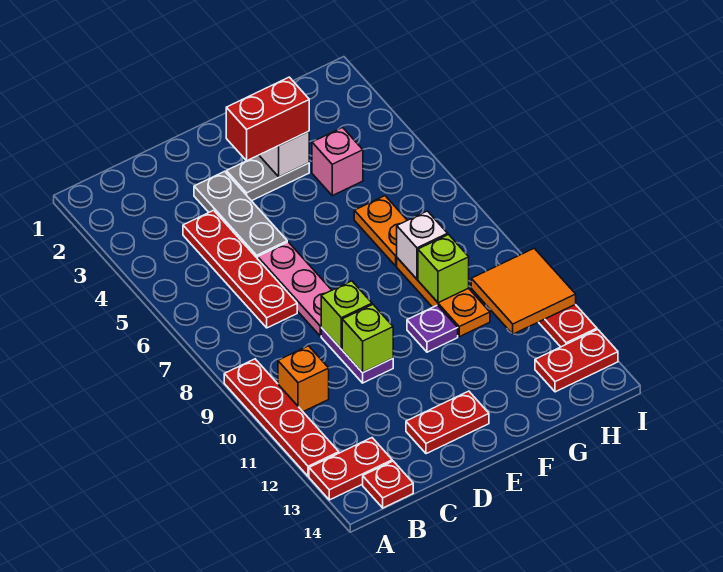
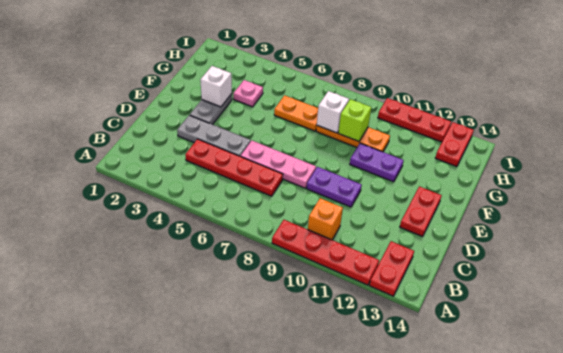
red plate B14 level 1 -> none
lime brick D9 level 2 -> none
lime brick D10 level 2 -> none
red brick E3:F3 level 3 -> none
purple plate F10 level 1 -> purple plate F10:F11 level 1
pink brick G4 level 1 -> pink plate G4 level 1
orange tile H10:I11 level 2 -> none

